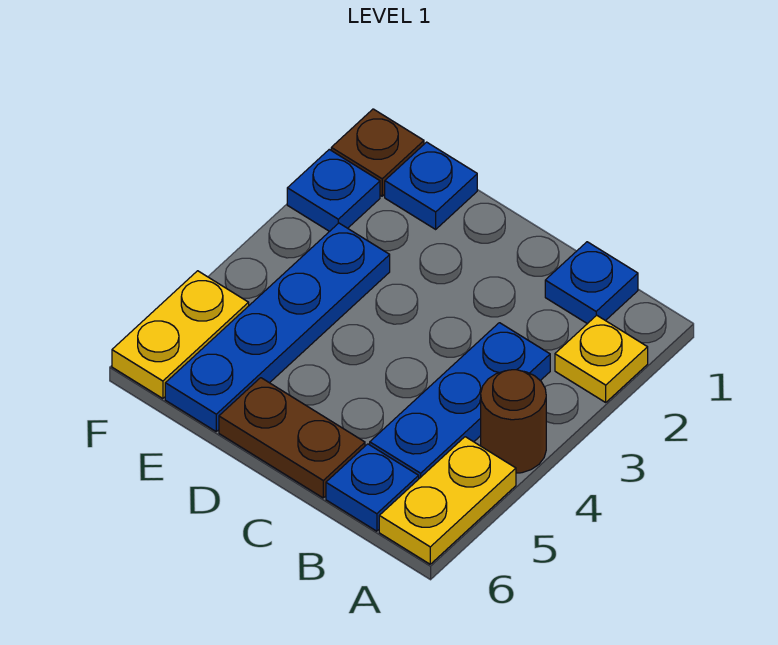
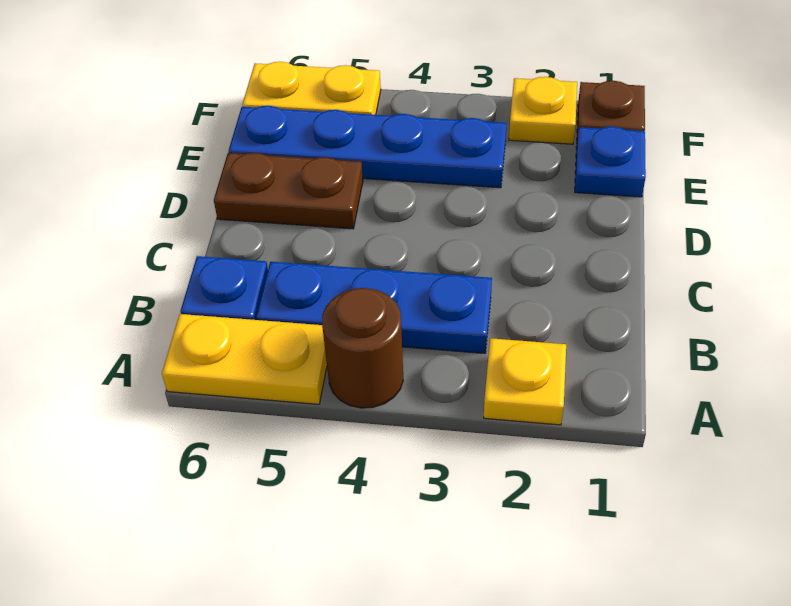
blue plate B1 level 1 -> none
brown plate C6:D6 level 1 -> brown plate D5:D6 level 1
blue plate F2 level 1 -> yellow plate F2 level 1

